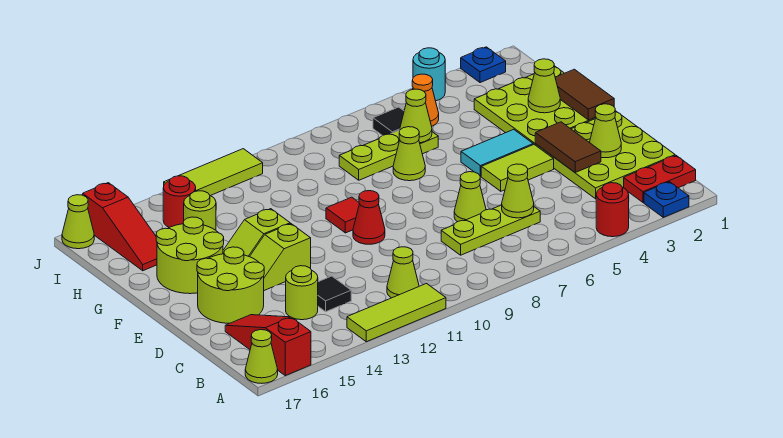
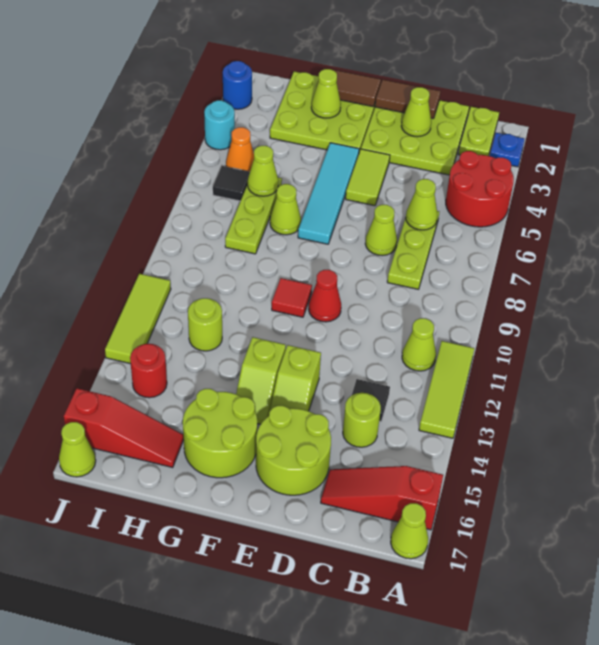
red round brick A4 level 1 -> red round brick A4:B5 level 1
red plate B1:B2 level 1 -> lime plate B1:B2 level 1
brown tile D3:E3 level 2 -> brown tile D1:E1 level 2
cyan tile F4:F5 level 1 -> cyan tile F4:F7 level 1
lime round brick H14 level 1 -> lime round brick H12 level 1
blue plate J2 level 1 -> blue round brick J2 level 1

